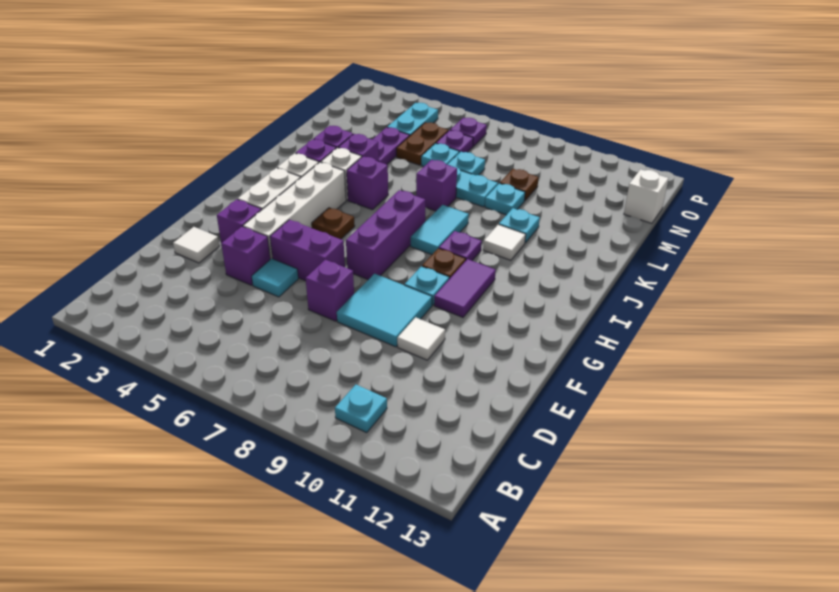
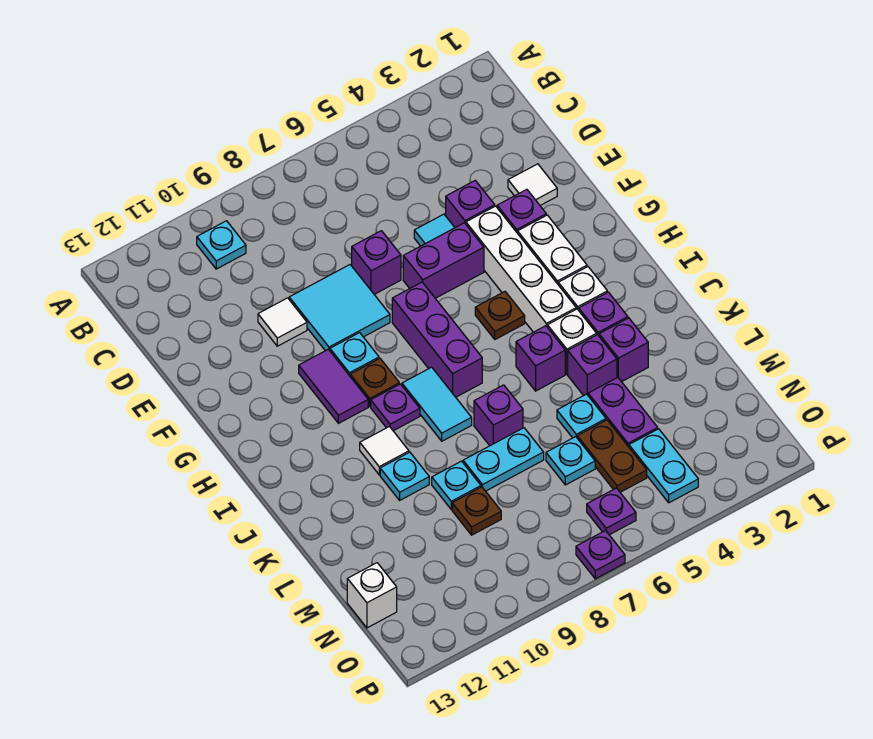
cyan plate M7 level 1 -> cyan plate L5 level 1
purple plate N6 level 1 -> purple plate P7 level 1

